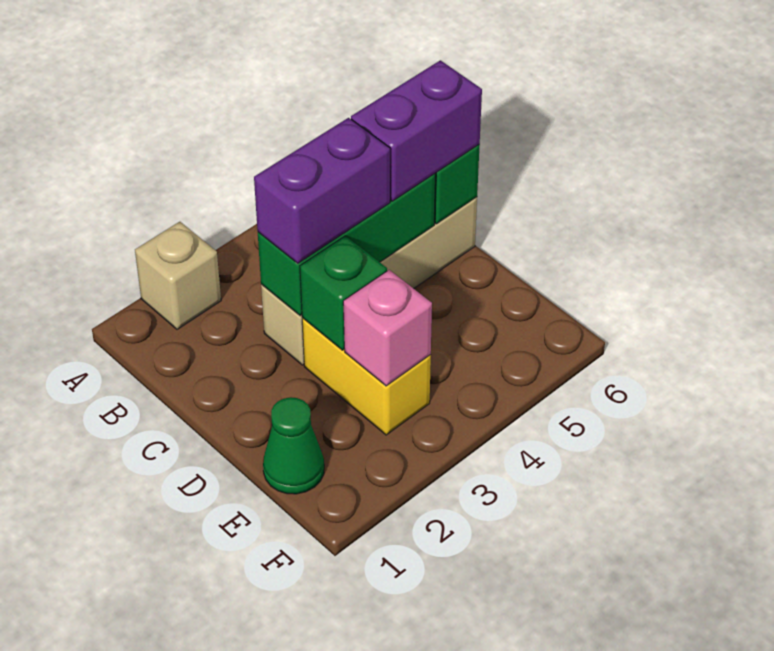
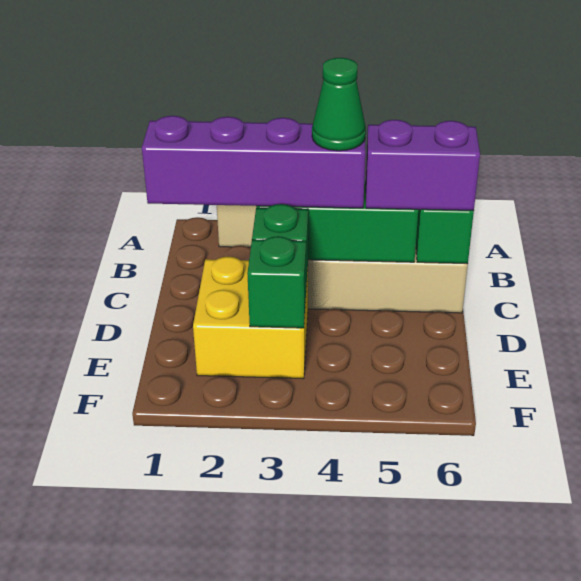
purple brick C3:C4 level 3 -> purple brick C1:C4 level 3
yellow brick D3:E3 level 1 -> yellow brick D2:E3 level 1
green cone E1 level 1 -> green cone C4 level 4
pink brick E3 level 2 -> green brick E3 level 2

